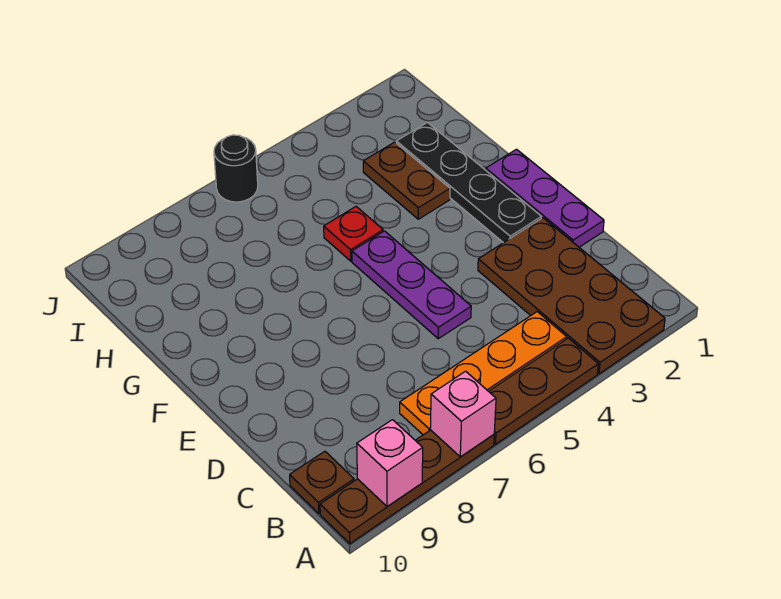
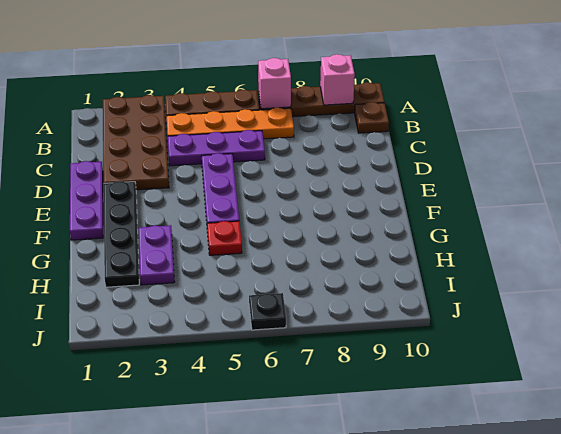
none -> purple plate C4:C6 level 1
brown plate G3:H3 level 1 -> purple plate G3:H3 level 1
black round brick J6 level 1 -> black plate J6 level 1

